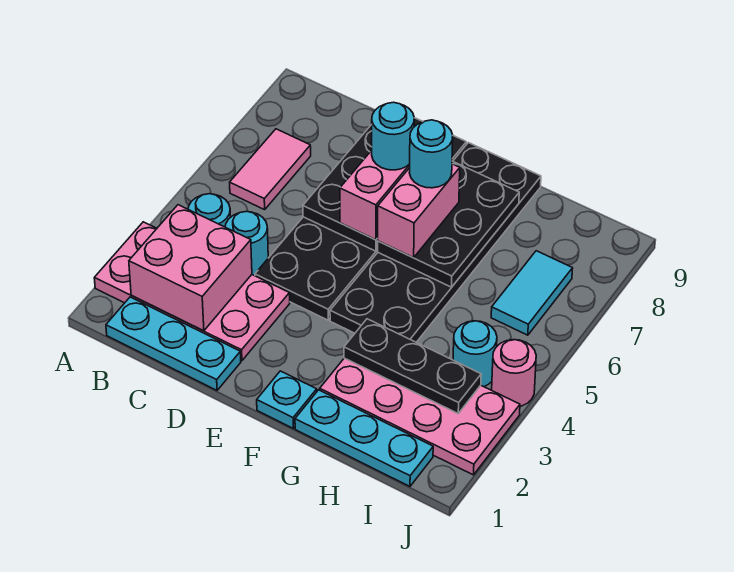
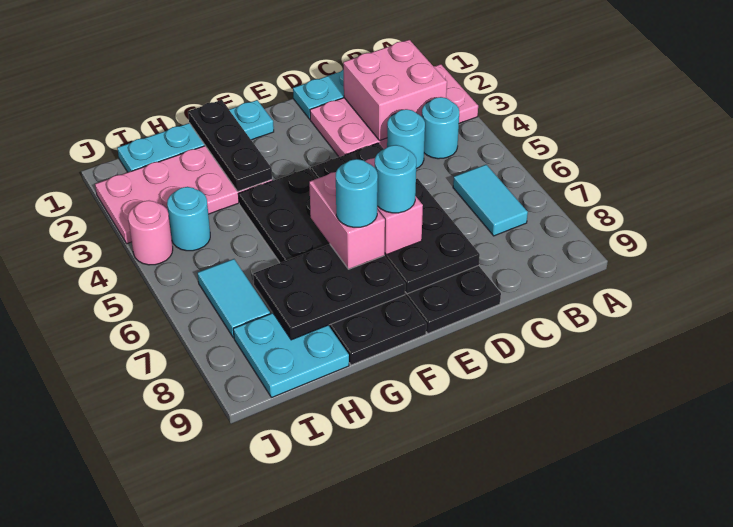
pink tile B6:B7 level 1 -> cyan tile B6:B7 level 1
black plate F6:G8 level 2 -> black plate F7:H8 level 2
black plate G3:I3 level 2 -> black plate G1:G3 level 2
none -> cyan plate H8:I9 level 1

